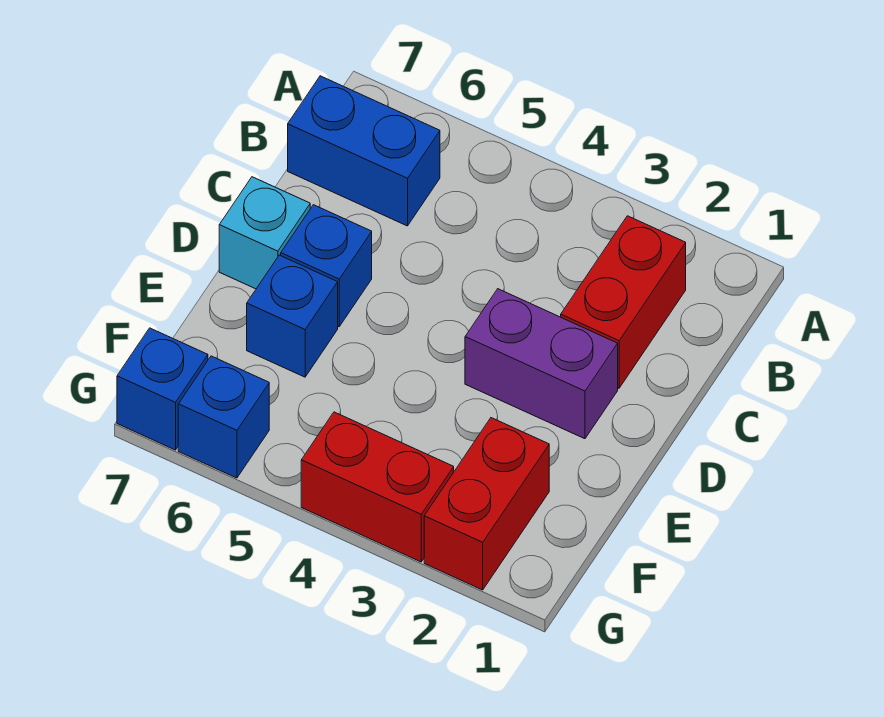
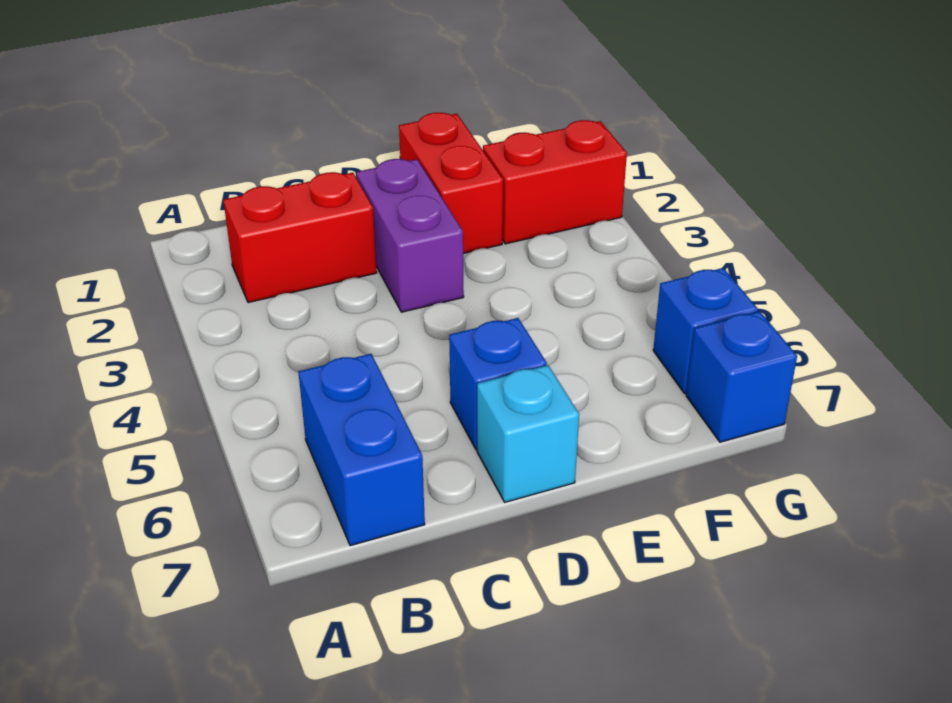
blue brick E6 level 1 -> none
red brick G3:G4 level 1 -> red brick E1:E2 level 1

